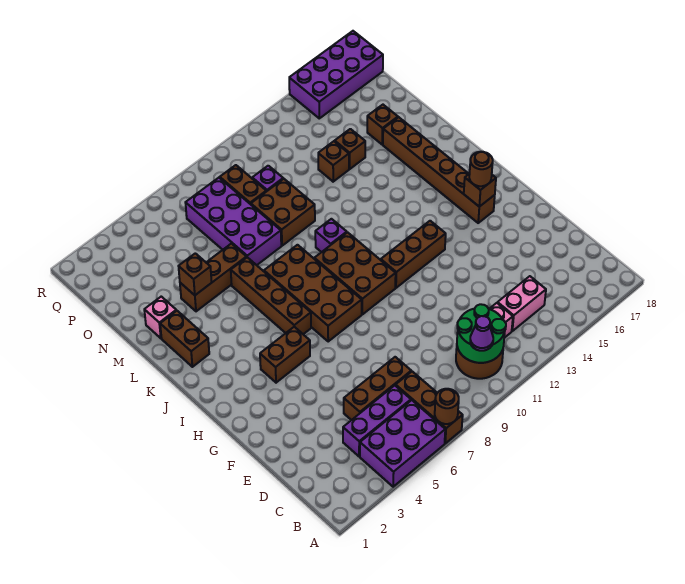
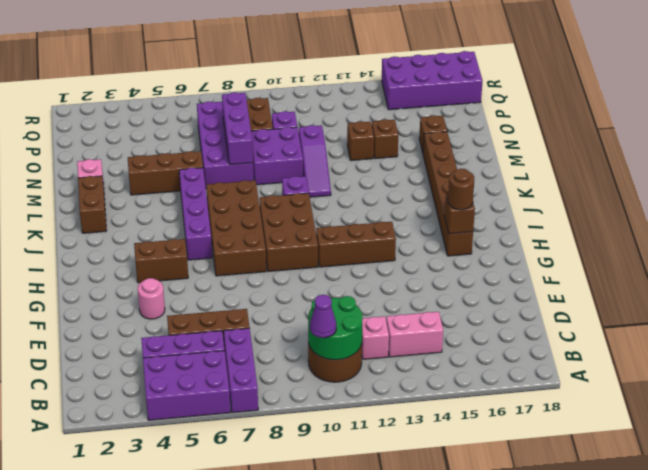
brown brick A7:C7 level 1 -> purple brick A7:C7 level 1
brown round brick A7 level 2 -> none
none -> pink round brick F4 level 1
brown brick I6:L6 level 1 -> purple brick I6:L6 level 1
none -> purple slope L11:N11 level 1 top N
brown brick M4 level 2 -> none
none -> purple brick M8:O8 level 2
brown brick M9:N10 level 1 -> purple brick M9:N10 level 1

